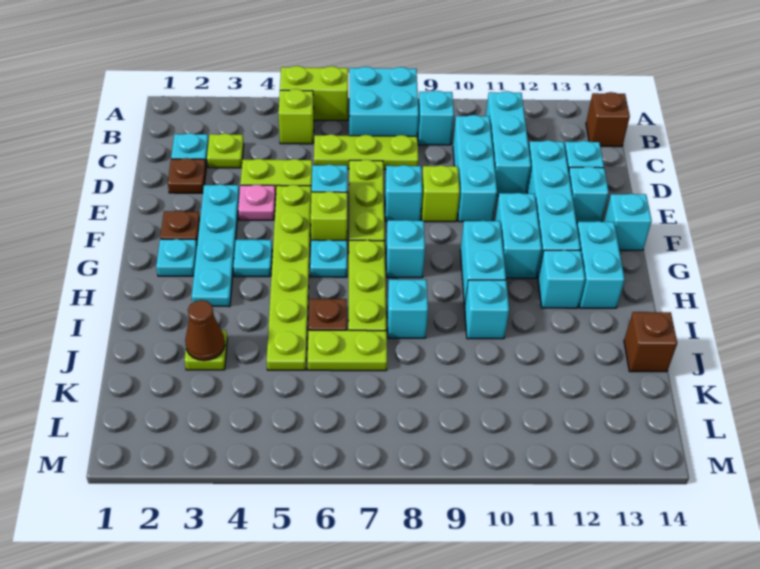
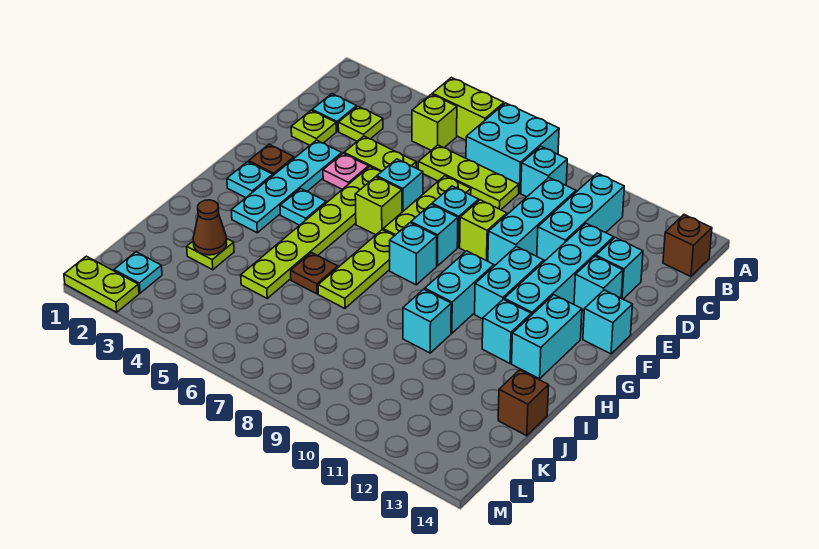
brown plate D2 level 1 -> lime plate D2 level 1
cyan plate G6 level 1 -> cyan plate L2 level 1
cyan brick I8 level 1 -> cyan brick F8 level 1
lime plate J6:J7 level 1 -> lime plate M1:M2 level 1

